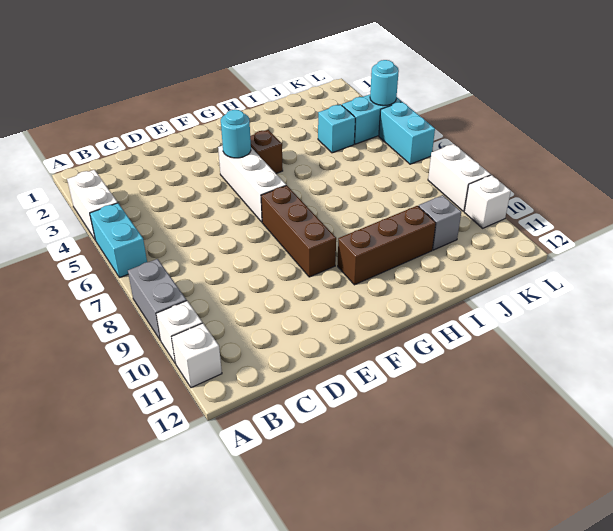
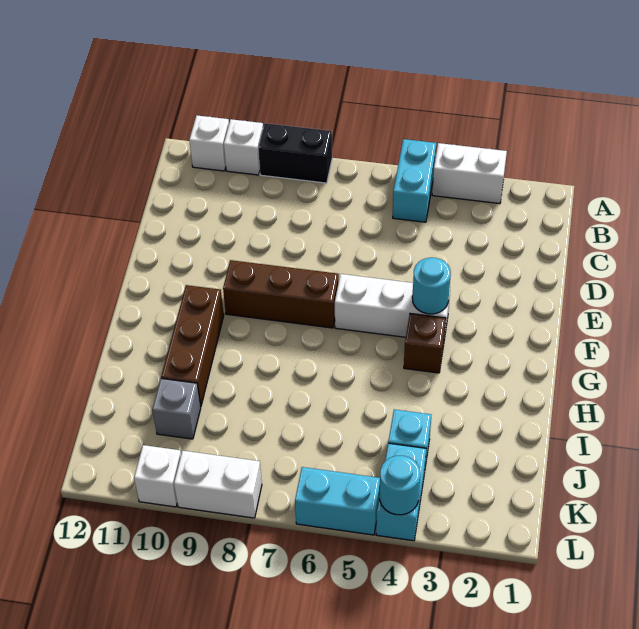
cyan brick A5:A6 level 1 -> cyan brick A5:B5 level 1
grey brick A8:A9 level 1 -> black brick A8:A9 level 1

